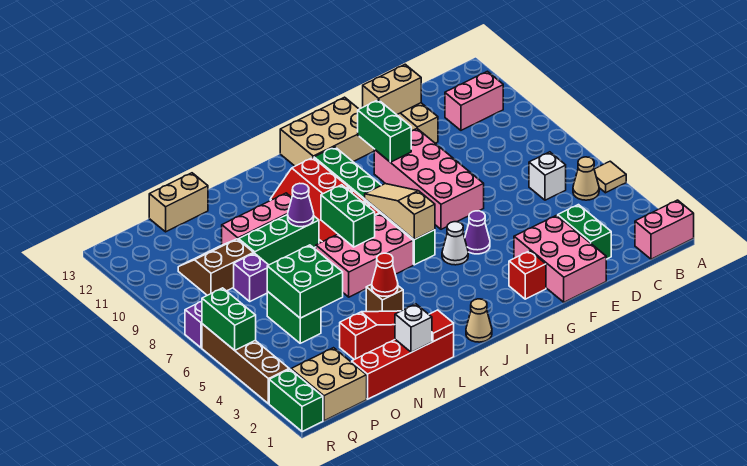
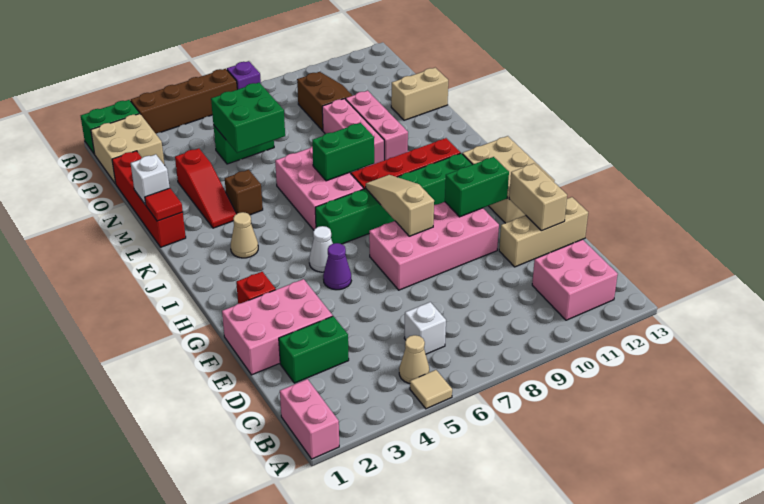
pink brick B11:C11 level 1 -> pink brick B11:C12 level 1
tan slope I6:I8 level 2 top 6 -> tan slope G8:I8 level 2 top G
tan cone J1 level 1 -> tan cone J3 level 1
red cone L4 level 2 -> none
green brick L9:N9 level 1 -> pink brick L9:N9 level 1
purple cone L9 level 2 -> none
tan brick N13:O13 level 1 -> tan brick N12:N13 level 1
purple brick O8 level 1 -> none
green brick R5:R6 level 2 -> none

